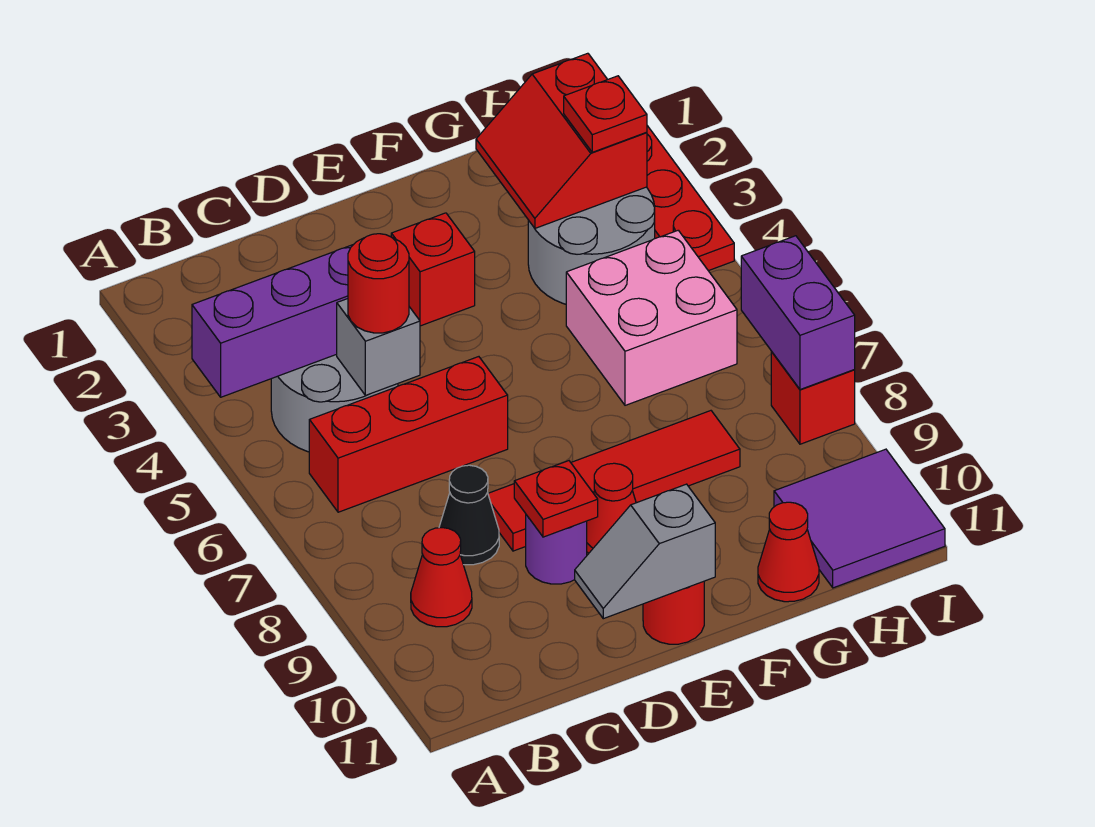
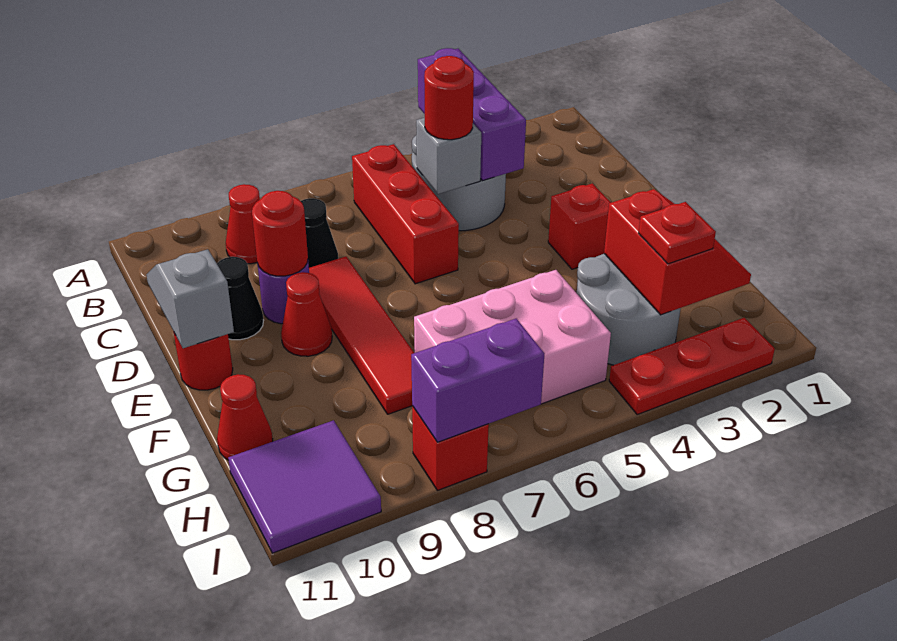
red plate D9 level 2 -> red round brick D9 level 2
none -> black cone D10 level 1
red slope G2:H3 level 2 top H -> red slope G2:H3 level 2 top 3
pink brick G5:H6 level 1 -> pink brick G5:H7 level 1

